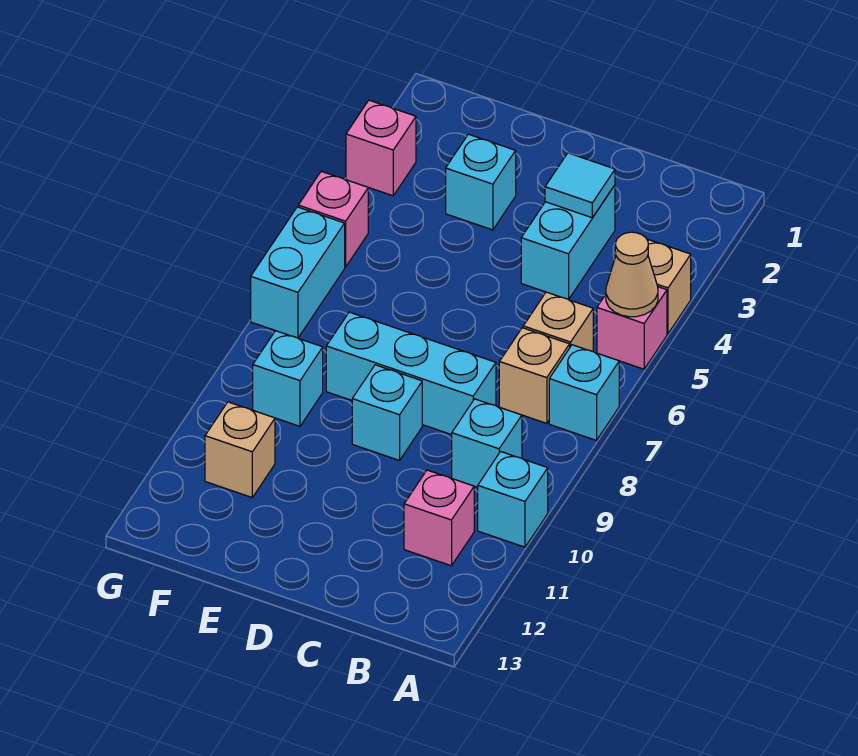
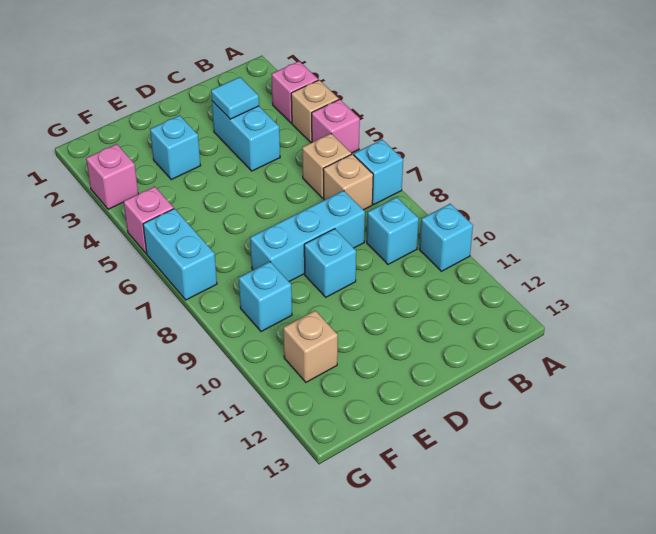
tan cone A5 level 2 -> none
pink brick B11 level 1 -> pink brick A3 level 1

